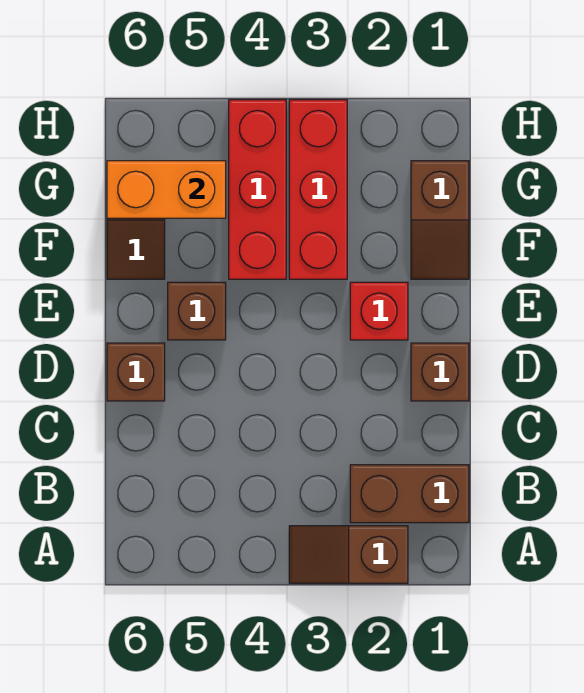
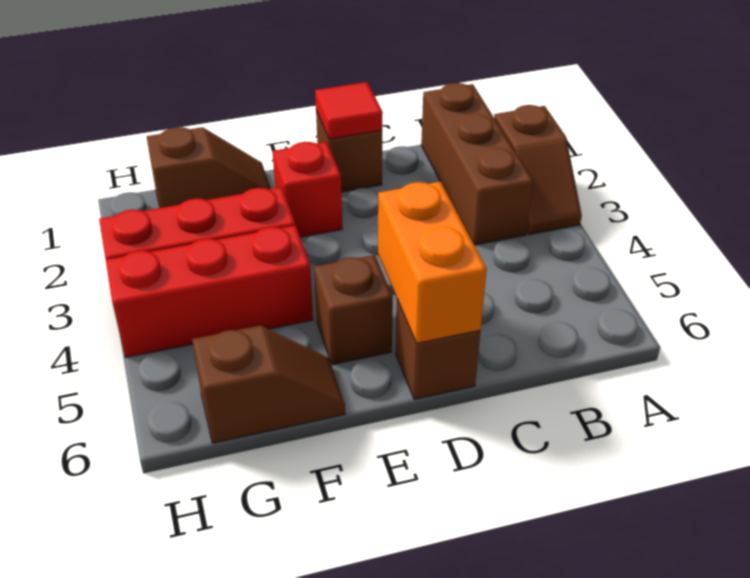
brown brick B1:B2 level 1 -> brown brick B1:B3 level 1
none -> red tile D1 level 2
orange brick G5:G6 level 2 -> orange brick D5:D6 level 2

